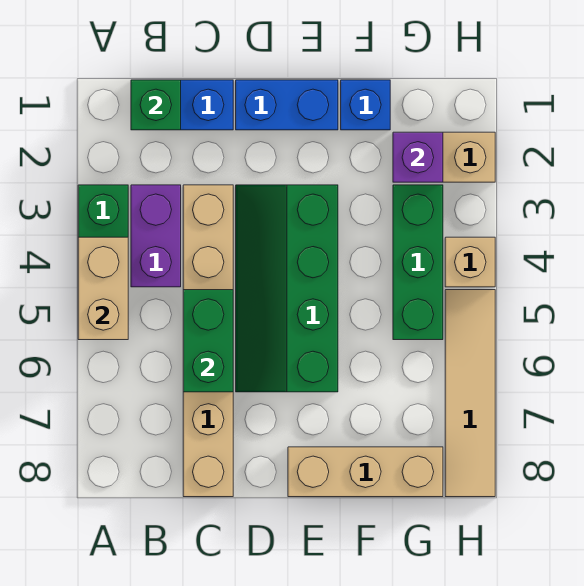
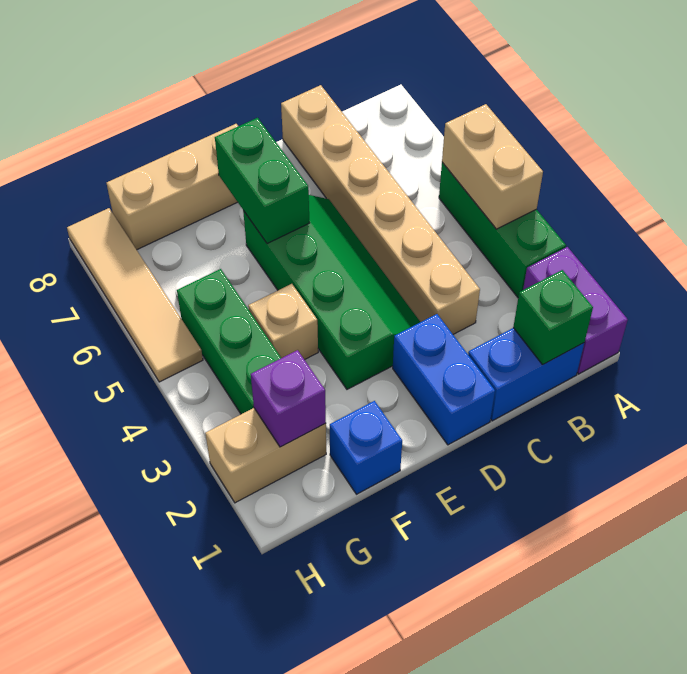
purple brick B3:B4 level 1 -> purple brick A1:A2 level 1
green brick C5:C6 level 2 -> green brick E6:E7 level 2
blue brick D1:E1 level 1 -> blue brick D1:D2 level 1
tan brick H4 level 1 -> tan brick F4 level 1

